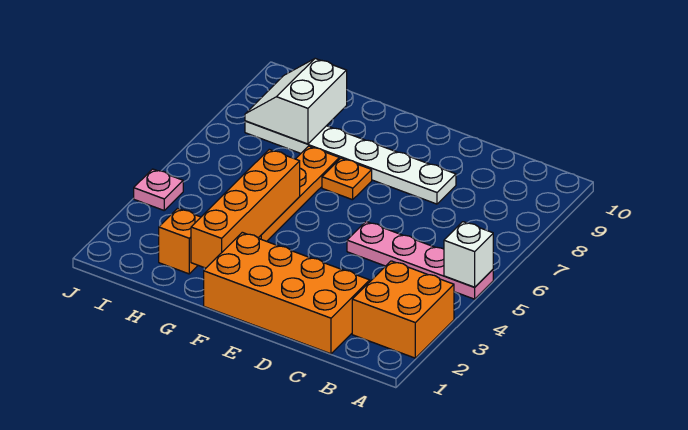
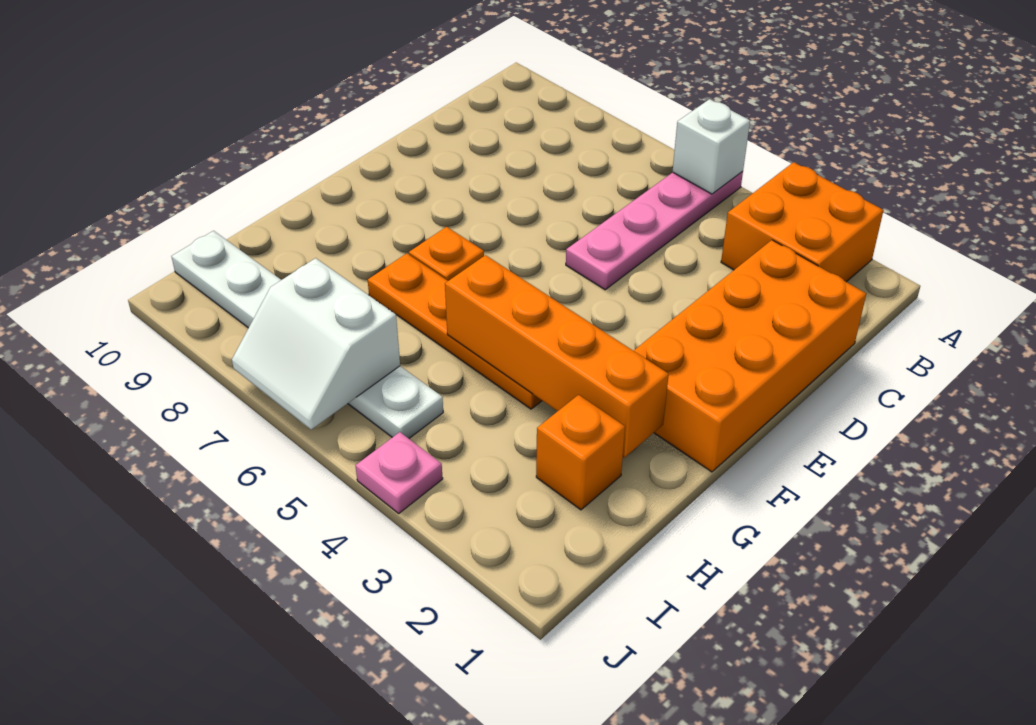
white plate D8:I8 level 1 -> white plate I5:I10 level 1
white slope H8:I9 level 2 top H -> white slope I6:J7 level 2 top I

